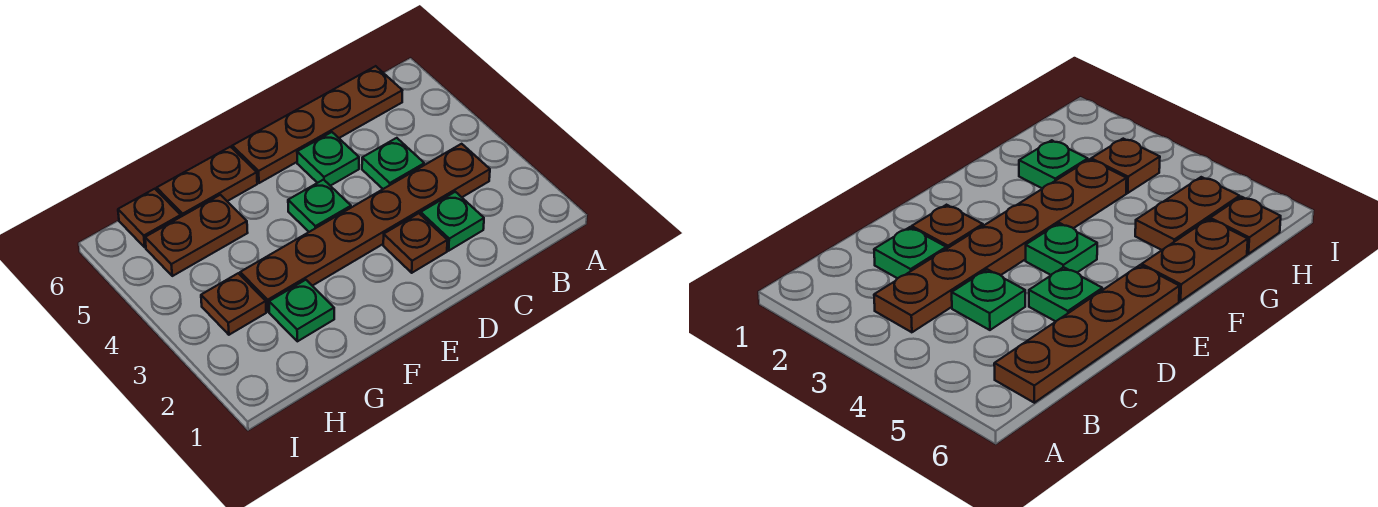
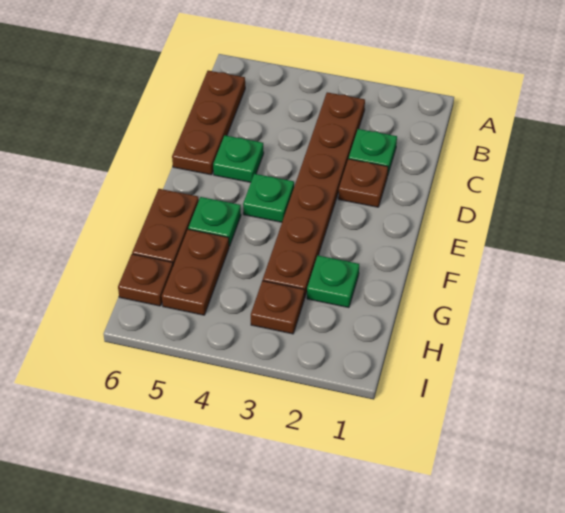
brown plate B6:E6 level 1 -> brown plate B6:D6 level 1
green plate C4 level 1 -> green plate F5 level 1

